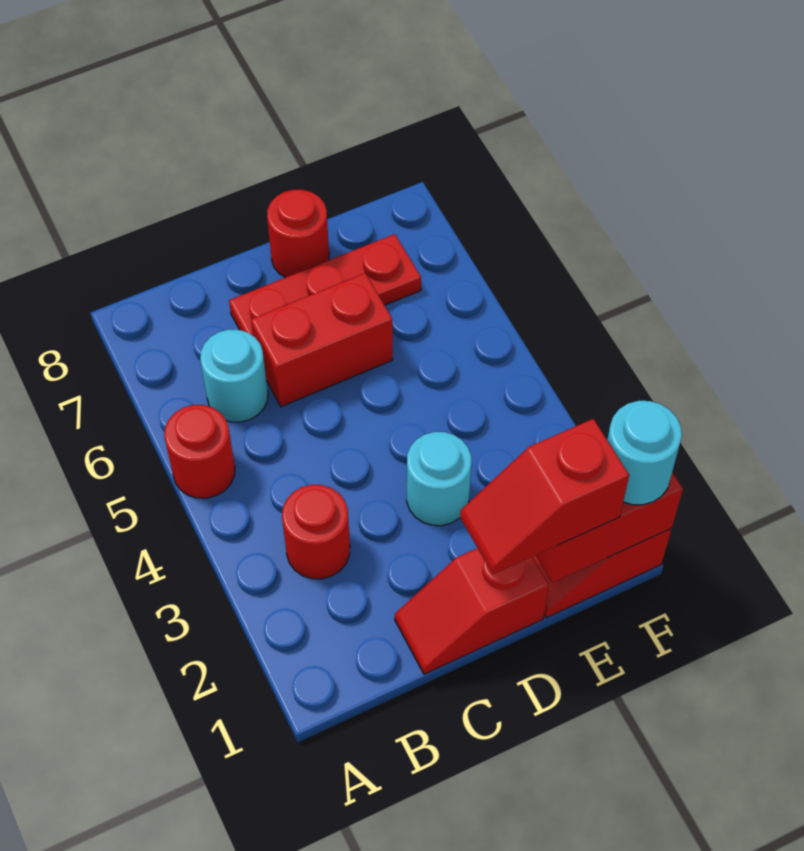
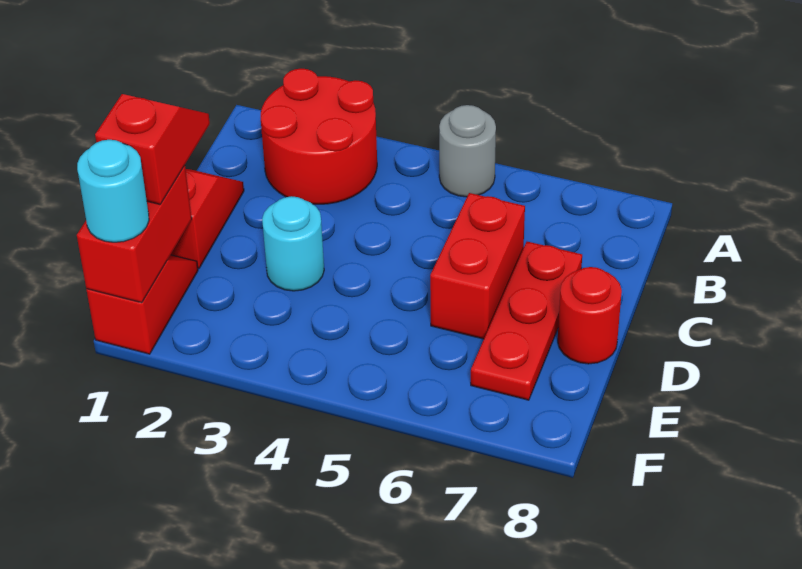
red round brick A5 level 1 -> grey round brick A5 level 1
red round brick B3 level 1 -> red round brick A2:B3 level 1
cyan round brick B6 level 1 -> none

